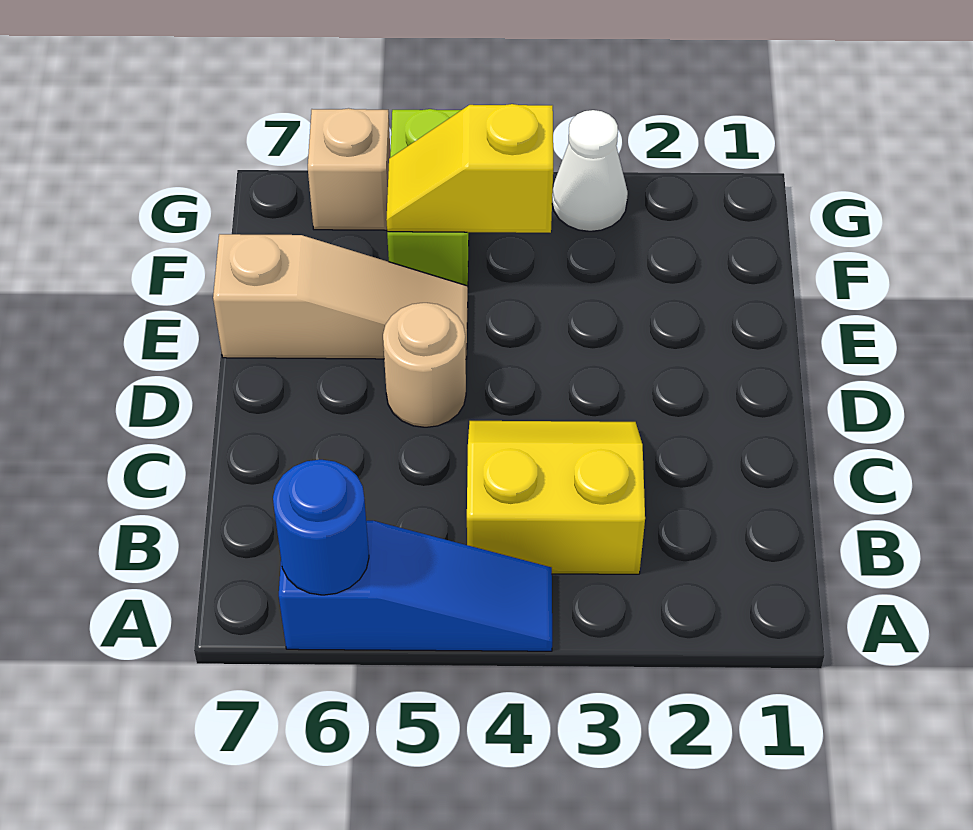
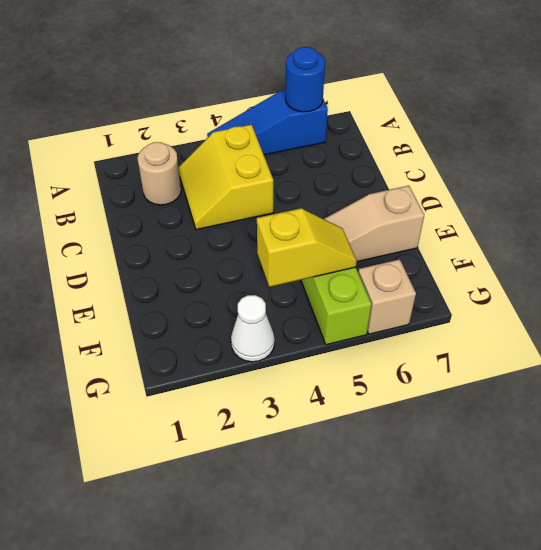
yellow slope B3:C4 level 1 top B -> yellow slope B3:C4 level 1 top 4
tan round brick D5 level 1 -> tan round brick B2 level 1

